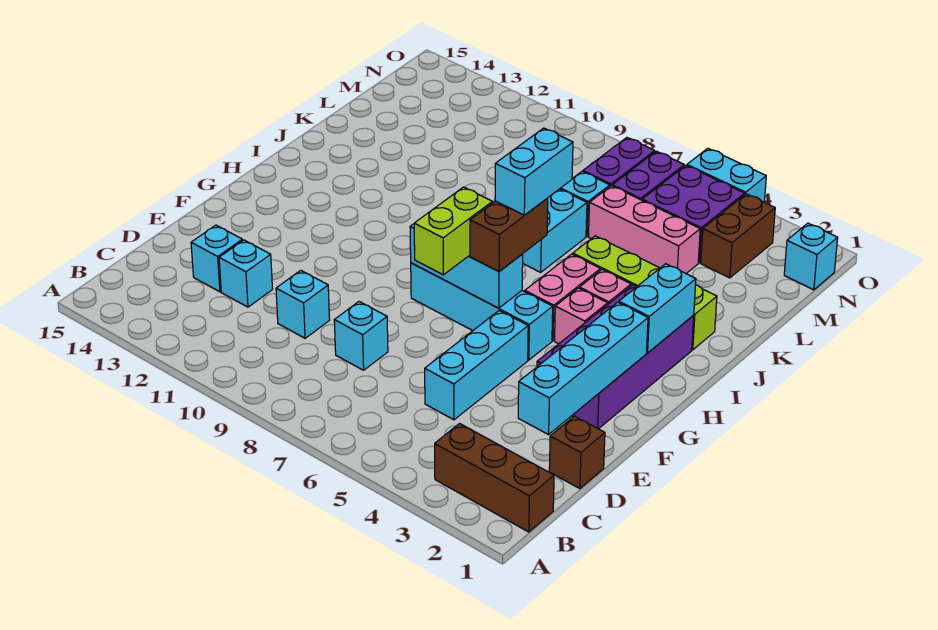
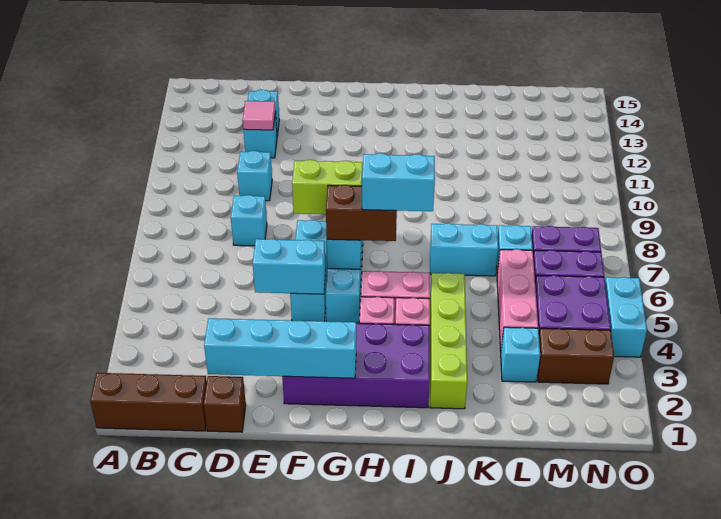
brown brick B1:B3 level 1 -> brown brick A1:C1 level 1
cyan brick D5:F5 level 1 -> cyan brick F5:F7 level 1
none -> pink tile D12 level 2
cyan brick H2:I2 level 2 -> cyan brick E5:F5 level 2
cyan brick N1 level 1 -> cyan brick L3 level 1

